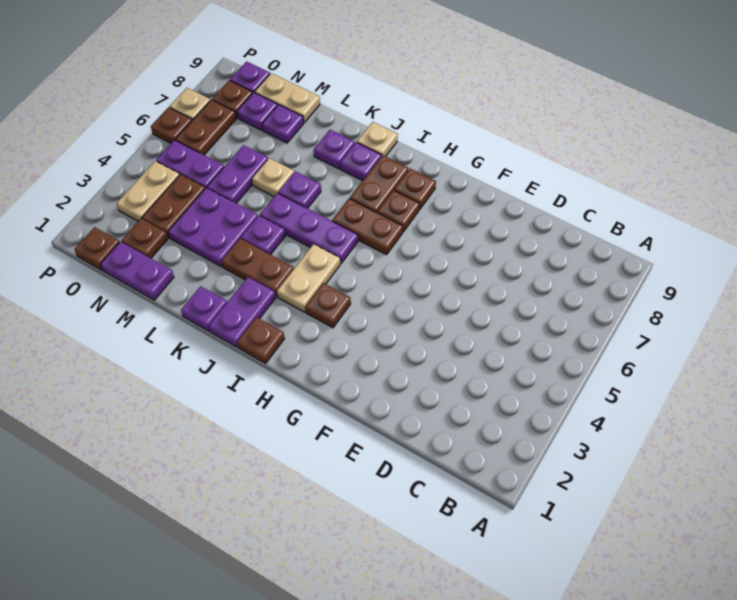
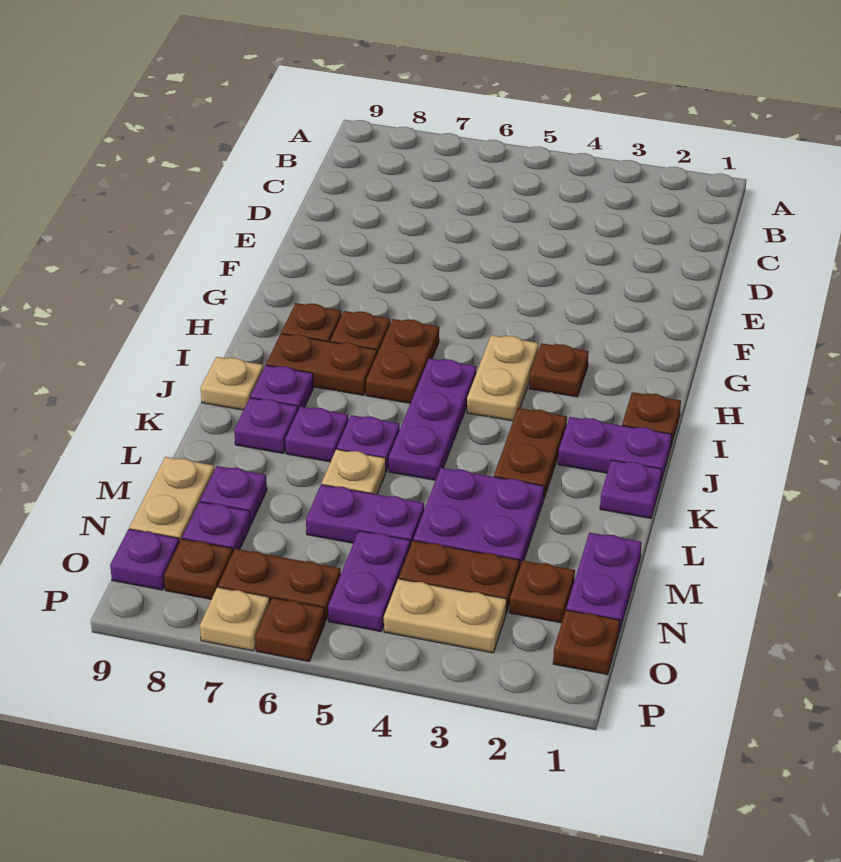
tan plate I3:I4 level 1 -> tan plate H4:I4 level 1
purple plate K4 level 1 -> purple plate K7 level 1

